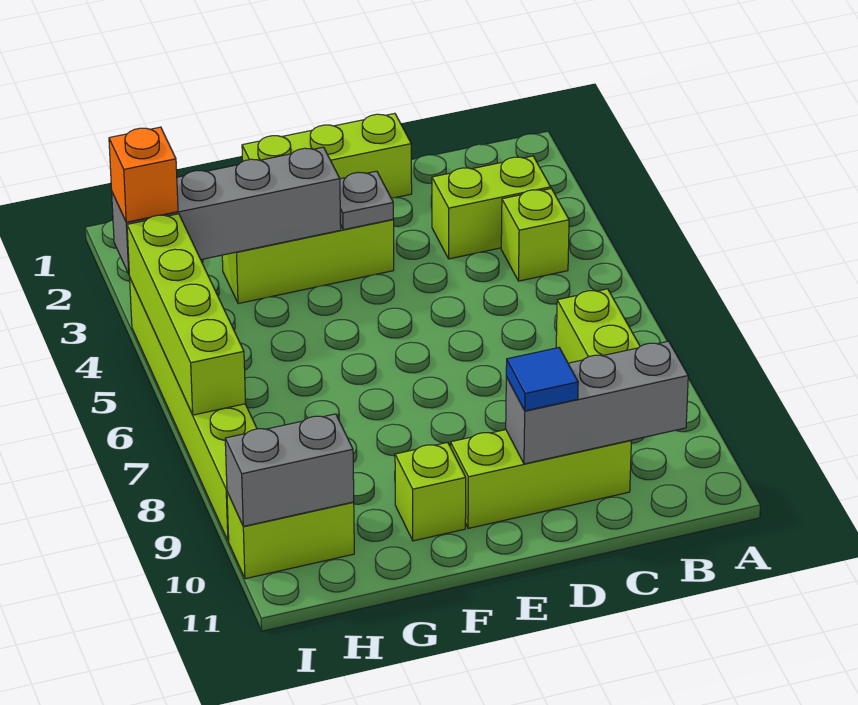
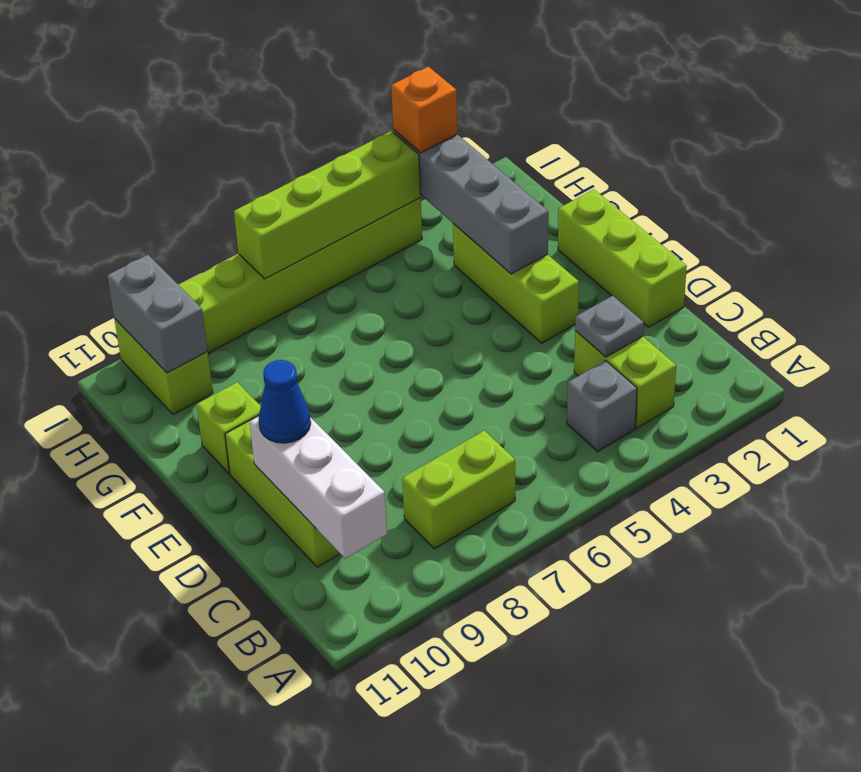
lime brick B4 level 1 -> grey brick B4 level 1
grey brick B10:D10 level 2 -> white brick B10:D10 level 2
blue tile D10 level 3 -> blue cone D10 level 3
grey plate E3 level 2 -> grey plate C3 level 2

